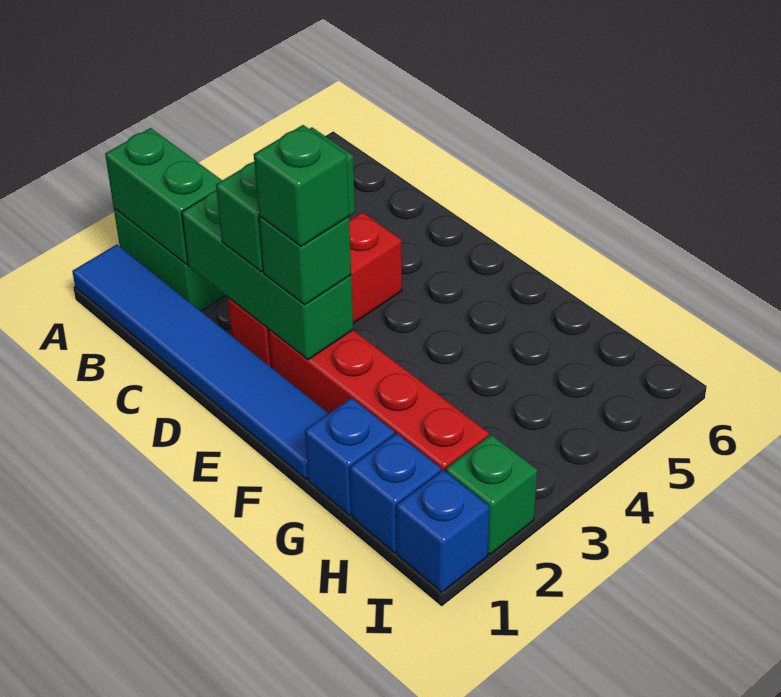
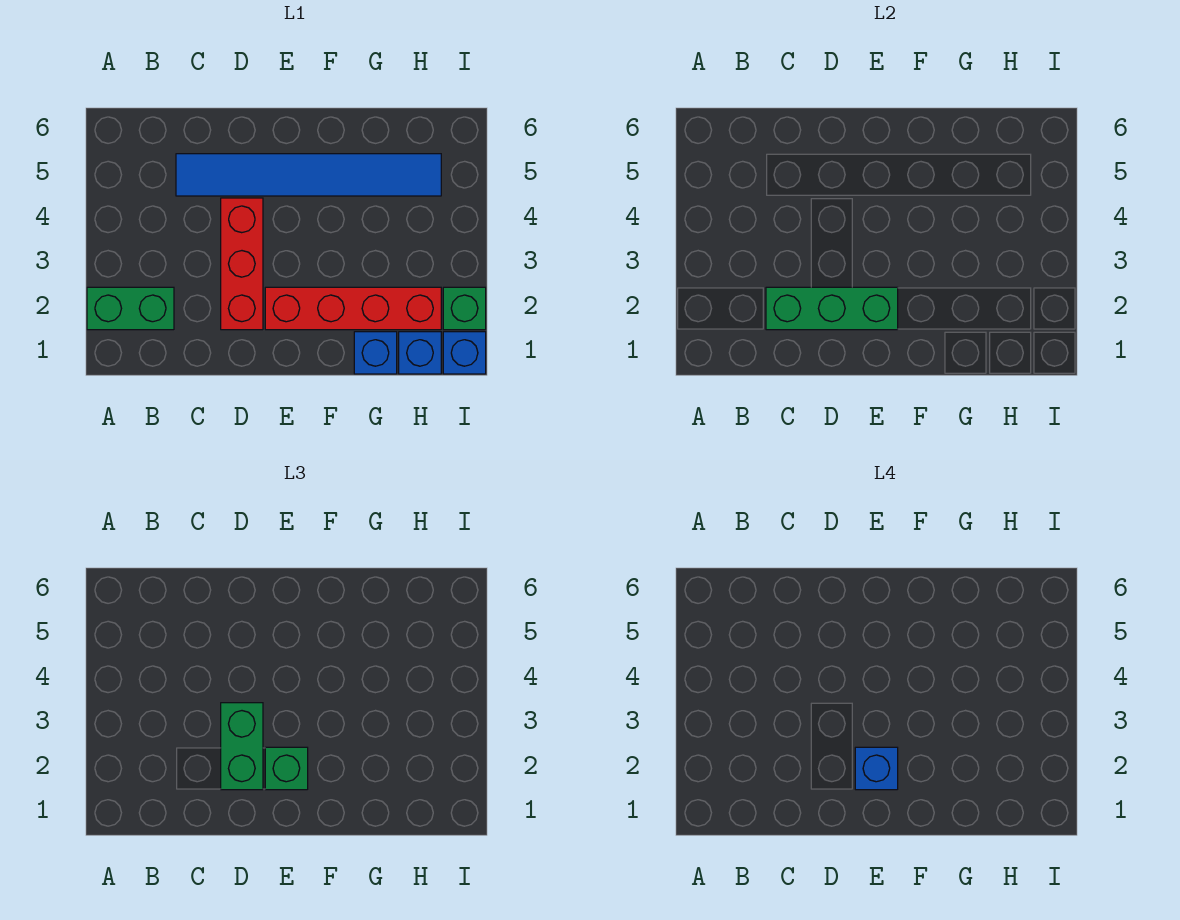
blue tile A1:F1 level 1 -> blue tile C5:H5 level 1
green brick A2:B2 level 2 -> none
green brick E2 level 4 -> blue brick E2 level 4

